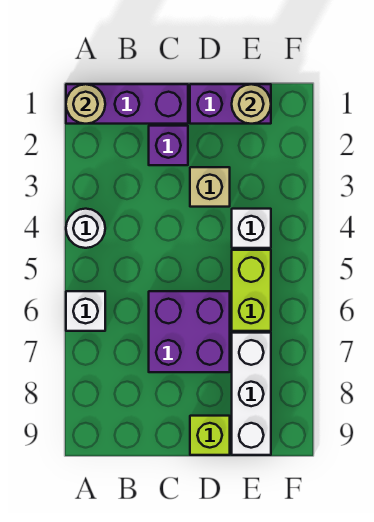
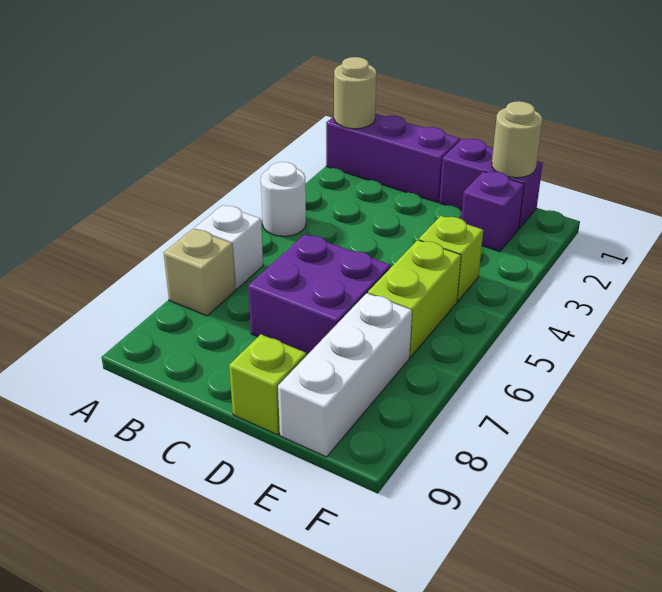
purple brick C2 level 1 -> purple brick E2 level 1
tan brick D3 level 1 -> tan brick A7 level 1
white brick E4 level 1 -> lime brick E4 level 1

